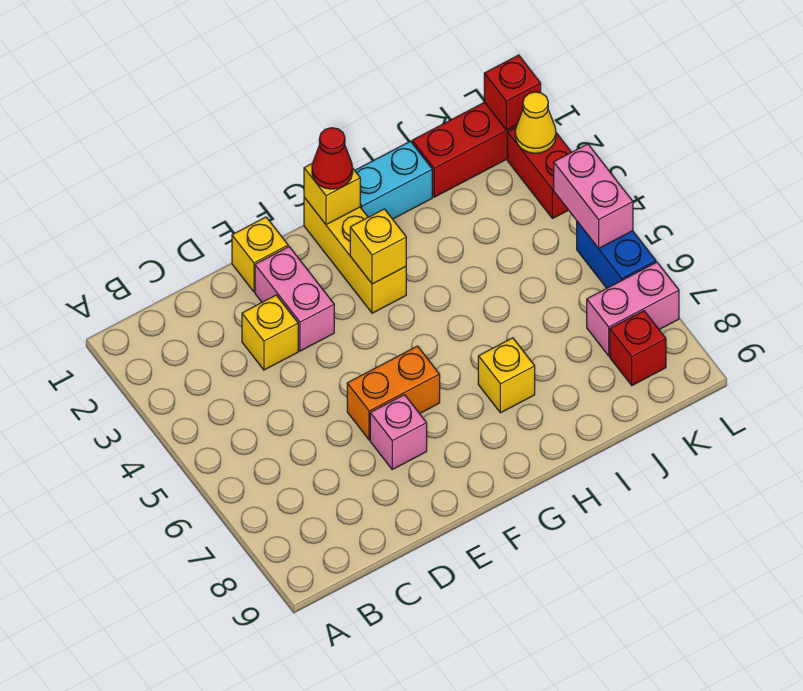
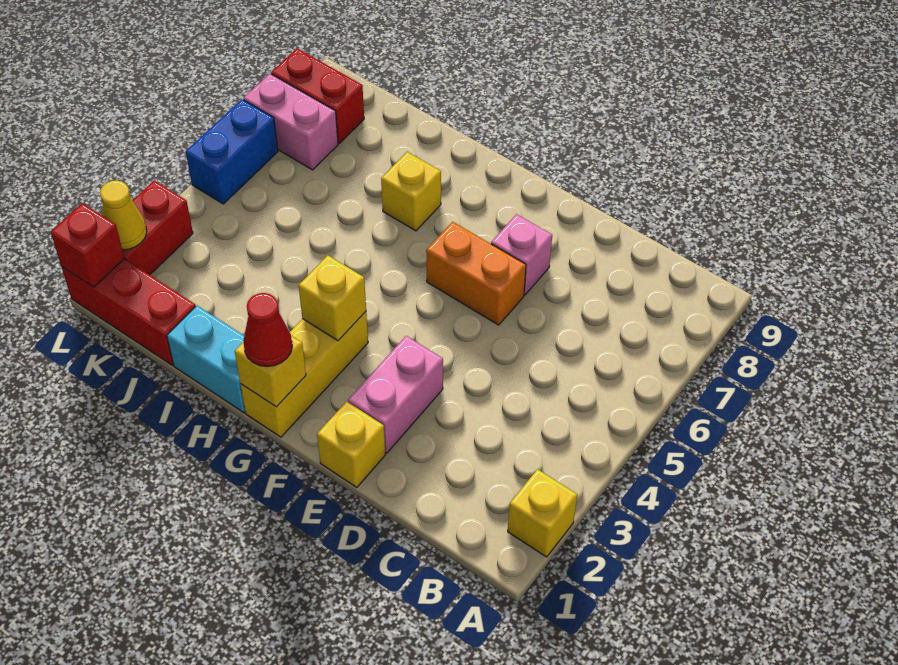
yellow brick D3 level 1 -> yellow brick A2 level 1
red brick K8 level 1 -> red brick K8:L8 level 1
pink brick L4:L5 level 2 -> none

